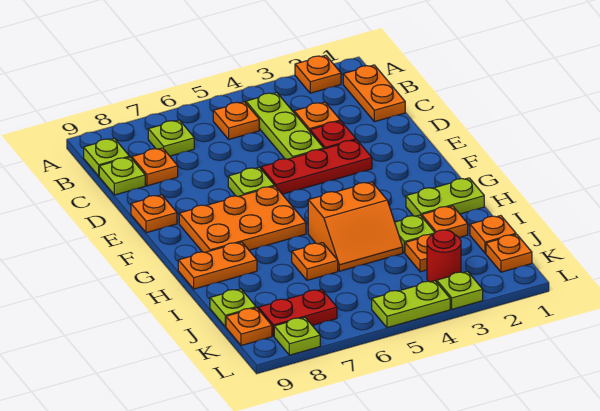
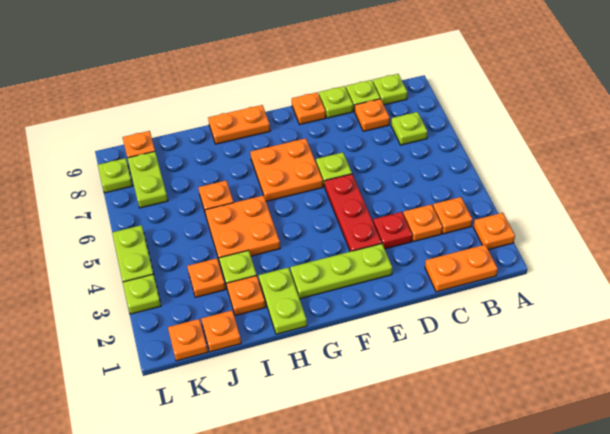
lime plate B4:D4 level 1 -> lime plate E2:G2 level 1
orange plate B5 level 1 -> orange plate B3 level 1
orange plate F6:G8 level 1 -> orange plate F6:G7 level 1
orange slope H4:I5 level 1 top H -> orange plate H4:I5 level 1
orange plate H8:H9 level 1 -> orange plate G9:H9 level 1
lime plate J9 level 1 -> lime plate D9 level 1
red round brick K3 level 1 -> none
red plate K7:K8 level 1 -> lime plate K7:K8 level 1

